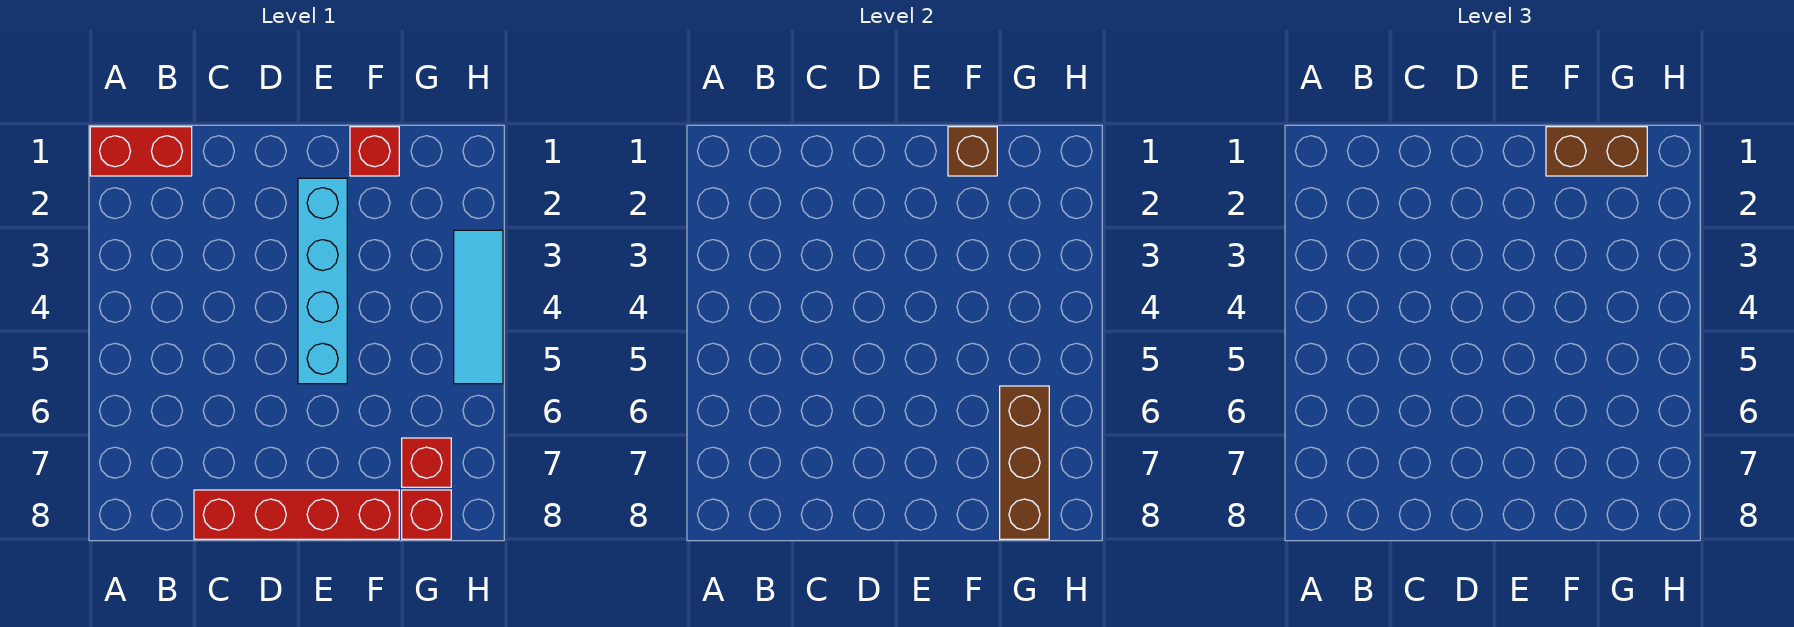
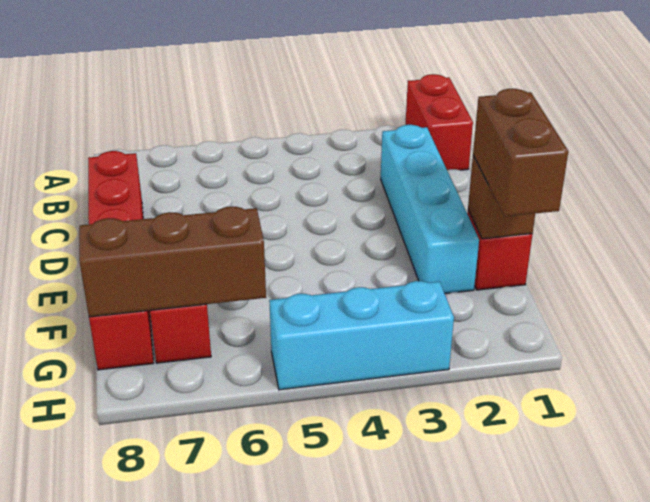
cyan brick E2:E5 level 1 -> cyan brick C2:F2 level 1
cyan tile H3:H5 level 1 -> cyan brick H3:H5 level 1

